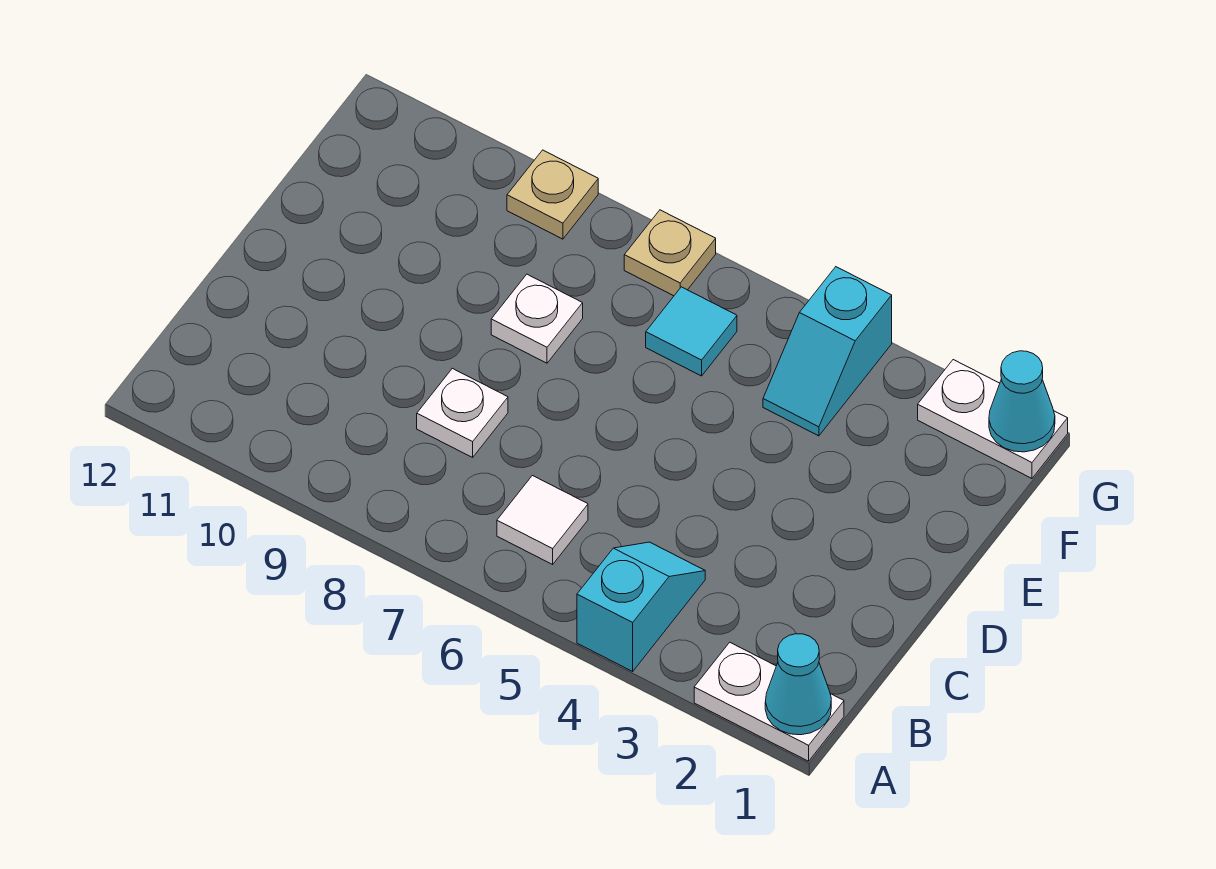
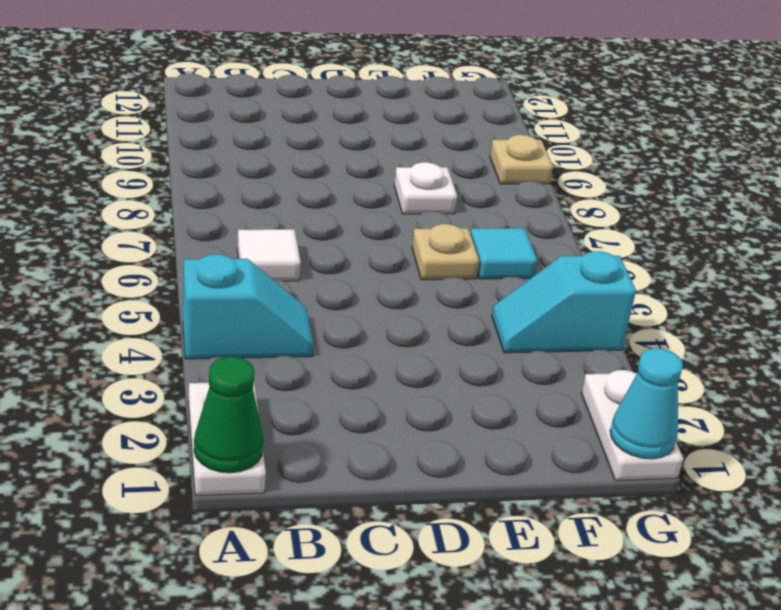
cyan cone A1 level 2 -> green cone A1 level 2
white plate C8 level 1 -> none
tan plate G7 level 1 -> tan plate E6 level 1

